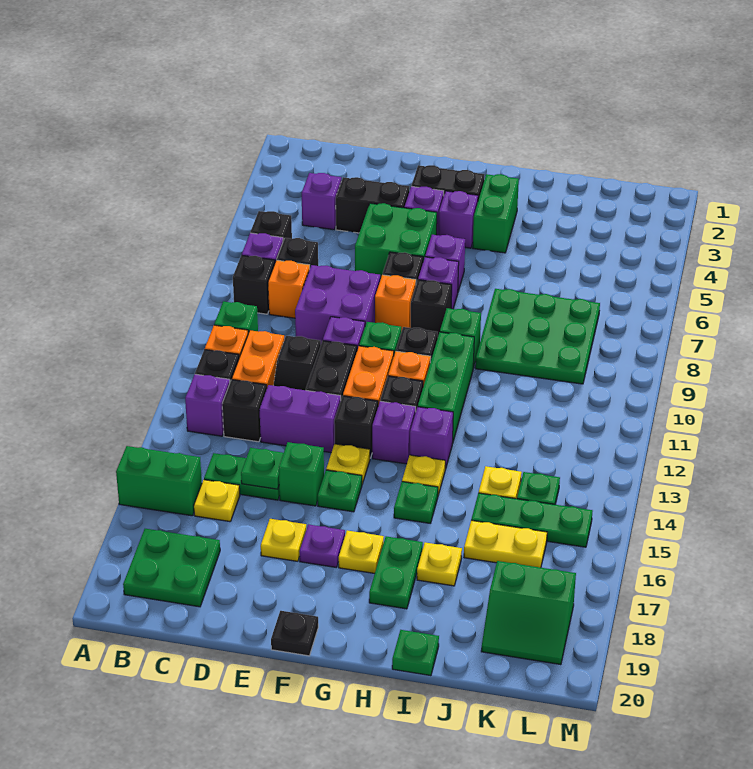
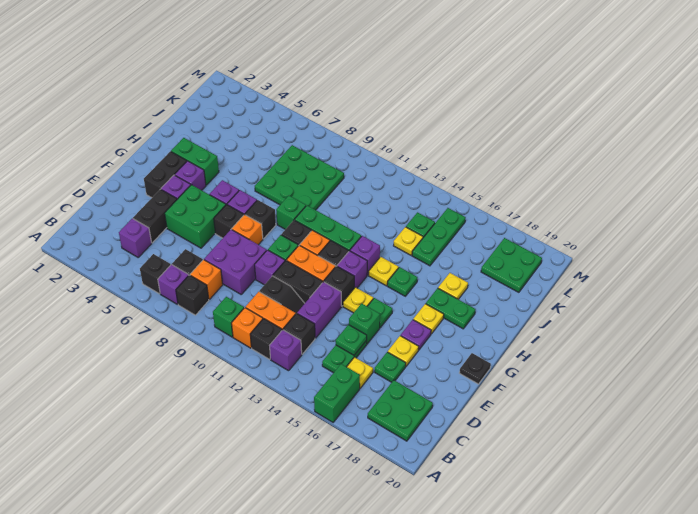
green plate I20 level 1 -> green plate D17 level 1
yellow plate J16:K16 level 1 -> none
green slope K18:L19 level 1 top 18 -> green plate K18:L19 level 1

